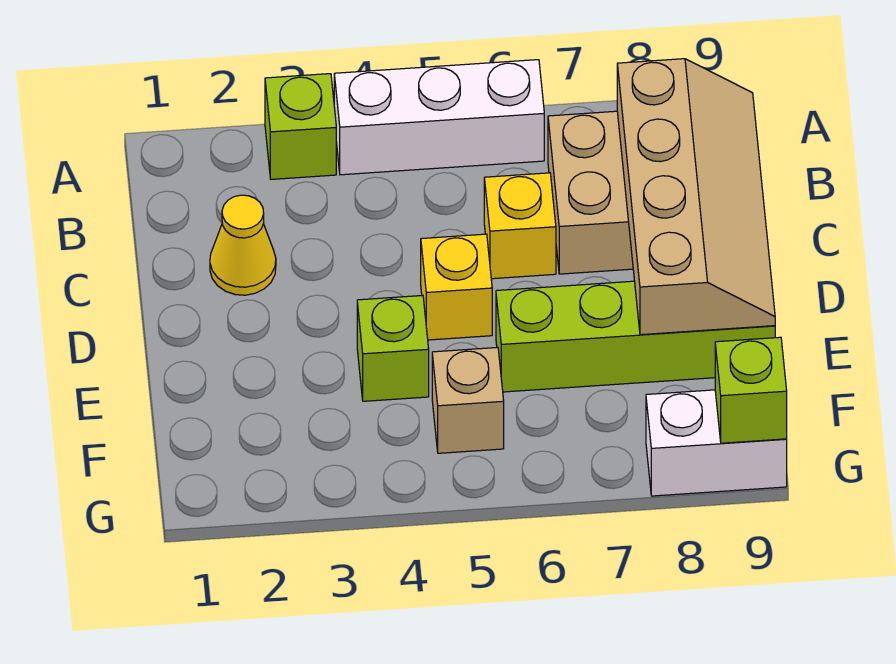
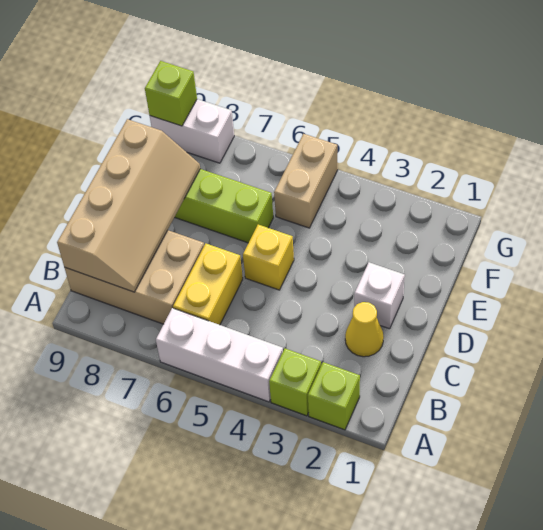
tan slope B8:E9 level 2 top 8 -> tan slope B8:E9 level 2 top 9
yellow brick C6 level 1 -> yellow brick B6:C6 level 1
none -> white brick D2 level 1
lime brick E4 level 1 -> lime brick A2 level 1
tan brick F5 level 1 -> tan brick F5:G5 level 1

